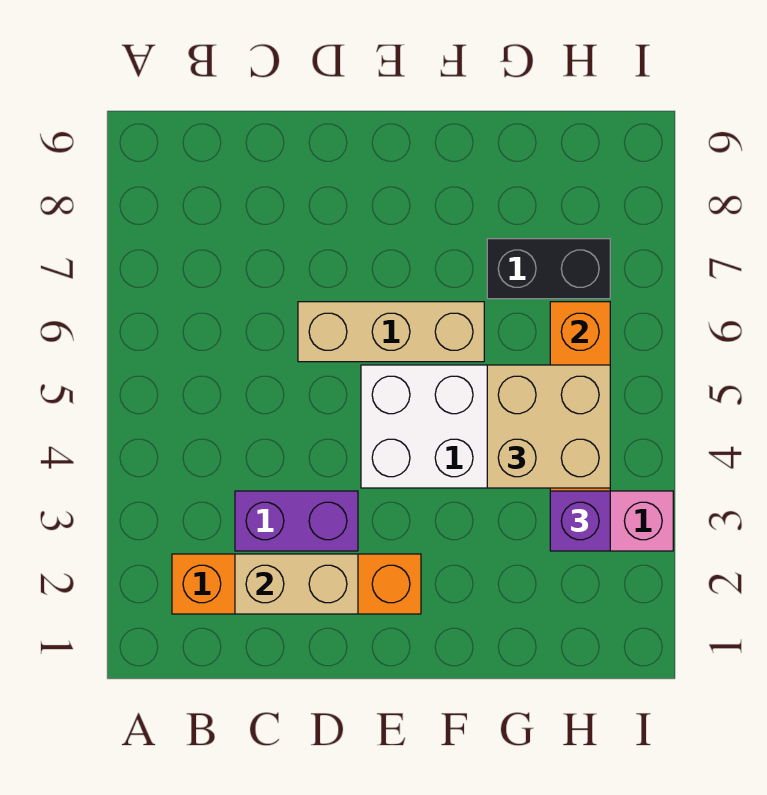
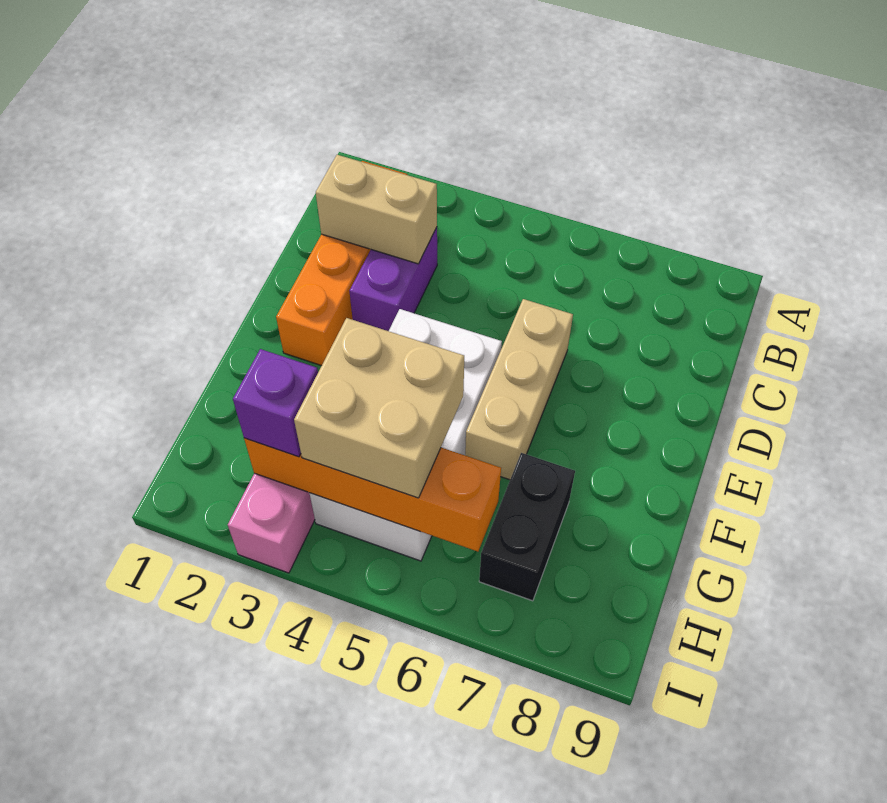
tan brick C2:D2 level 2 -> tan brick C2:C3 level 2

